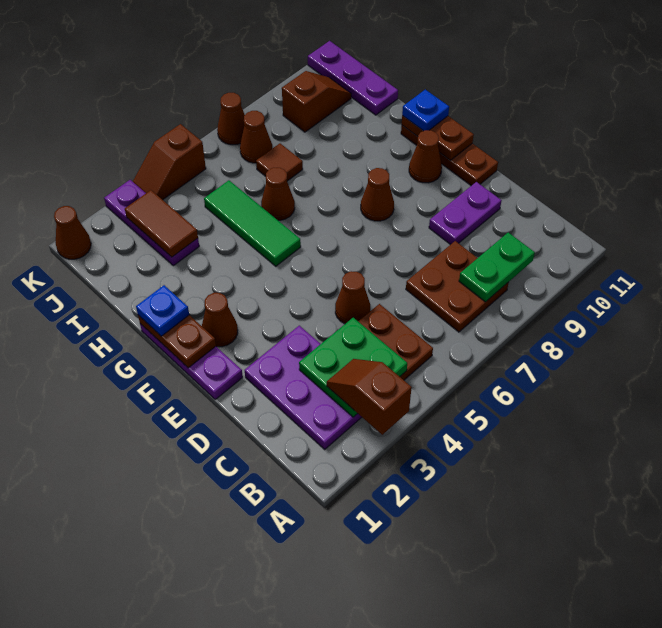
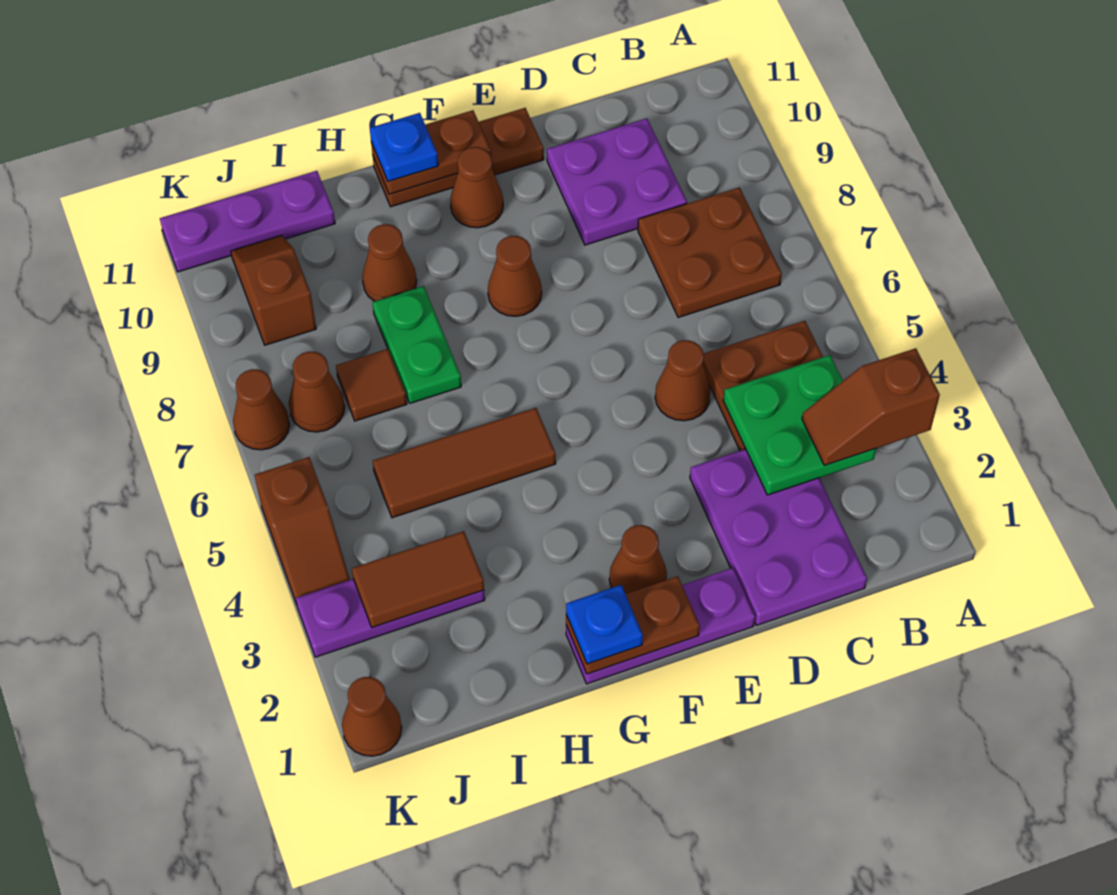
purple plate B2:D3 level 1 -> purple plate C1:D3 level 1
green plate B8:B9 level 2 -> green plate H7:H8 level 1
purple plate D9:D10 level 1 -> purple plate C9:D10 level 1
green tile G5:I5 level 1 -> brown tile G5:I5 level 1
brown cone H6 level 1 -> brown cone H9 level 1

